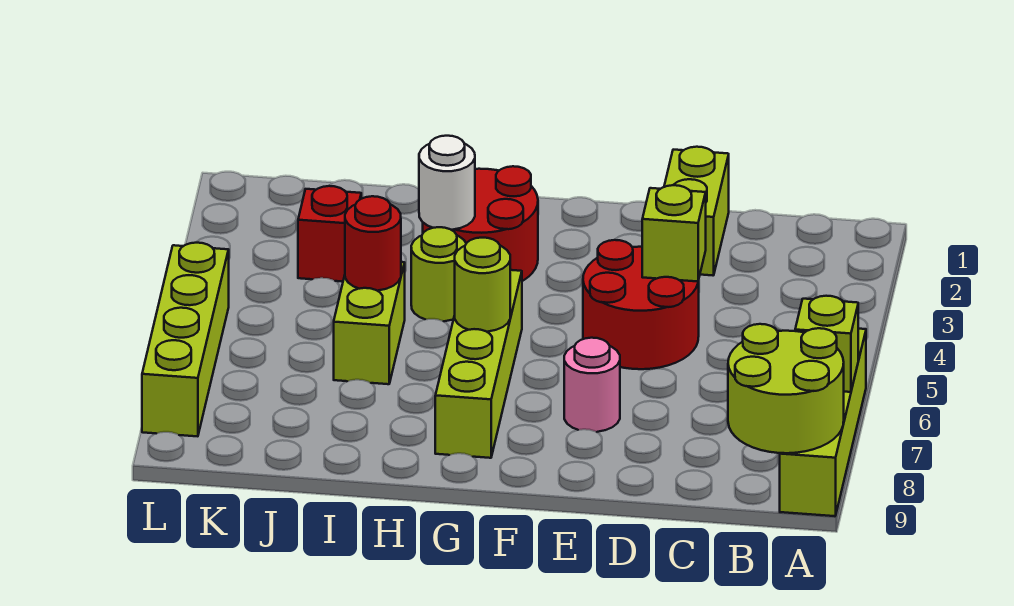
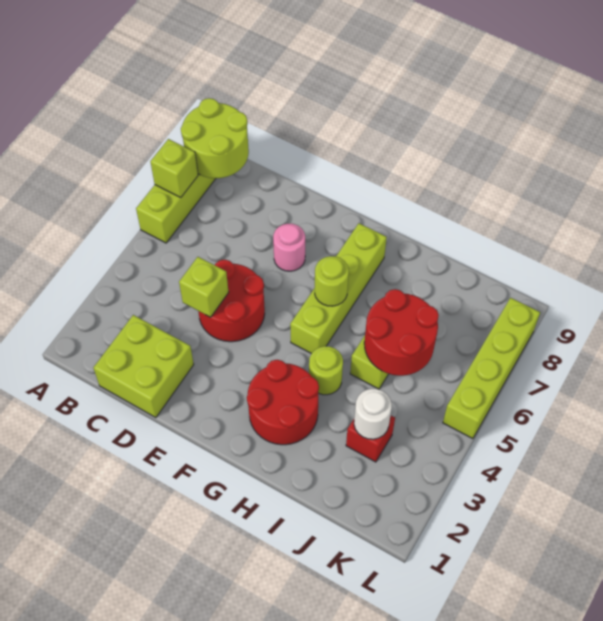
lime brick D1:D2 level 1 -> lime brick C1:D2 level 1
white round brick H3 level 2 -> white round brick J3 level 2
red round brick I5 level 2 -> red round brick I5:J6 level 2

